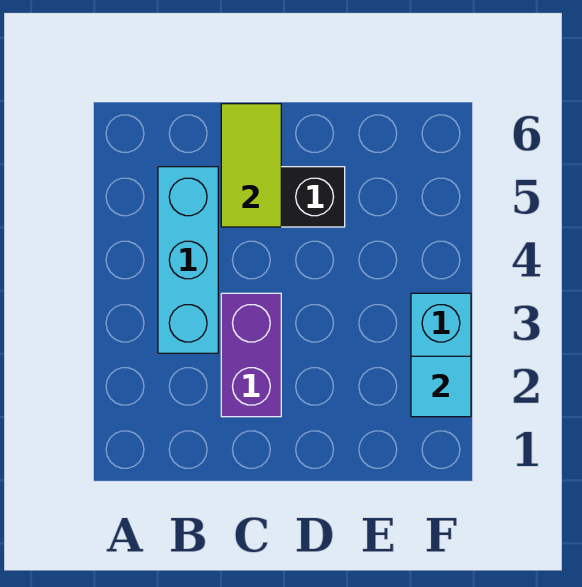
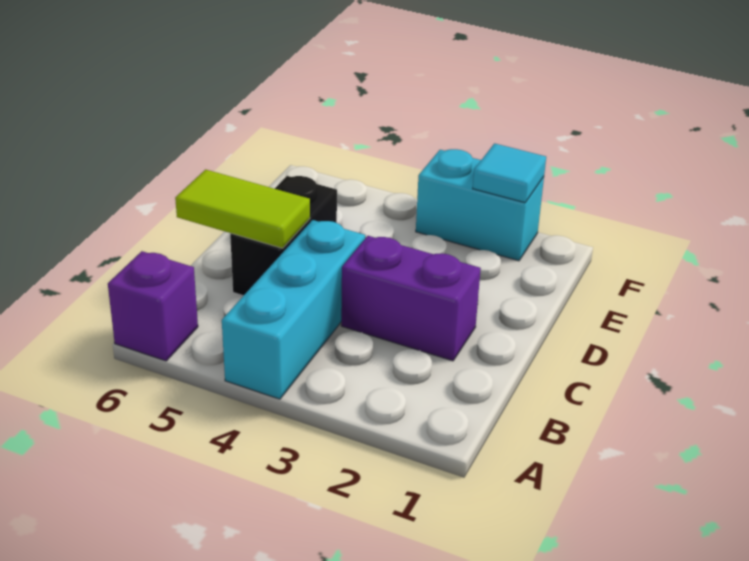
none -> purple brick A6 level 1
cyan brick B3:B5 level 1 -> cyan brick A4:C4 level 1

